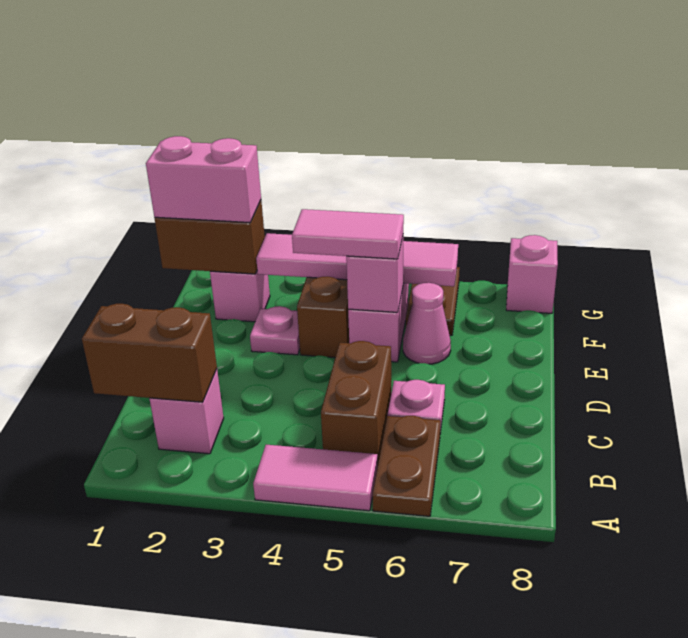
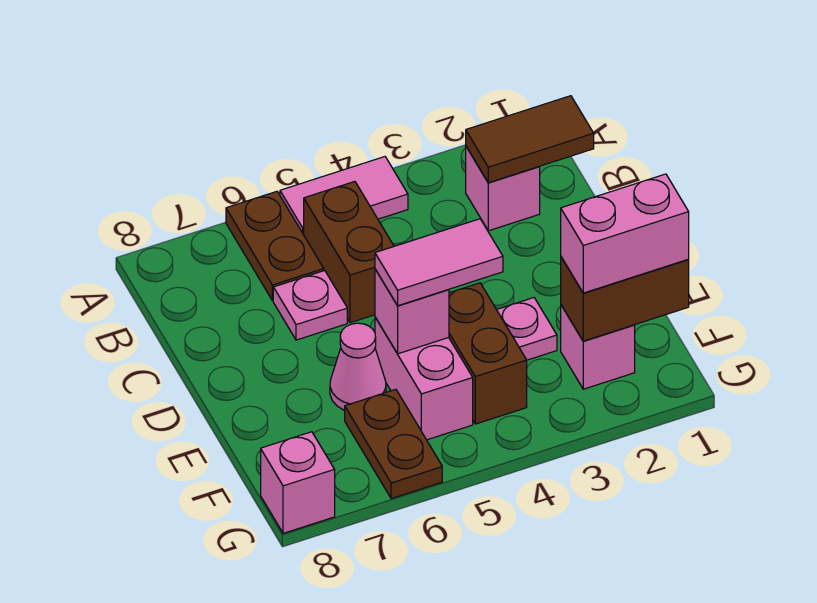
brown brick B1:B2 level 2 -> brown tile B1:B2 level 2
pink tile F3:F6 level 2 -> none

